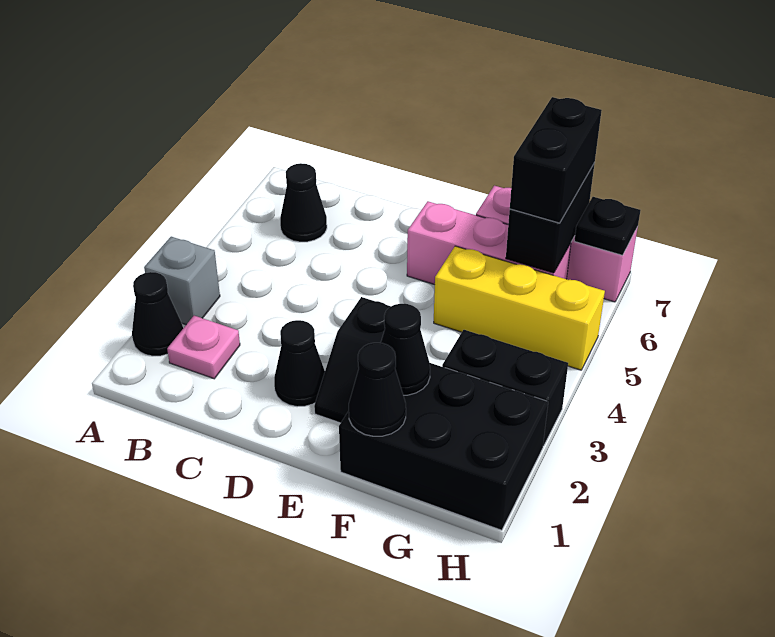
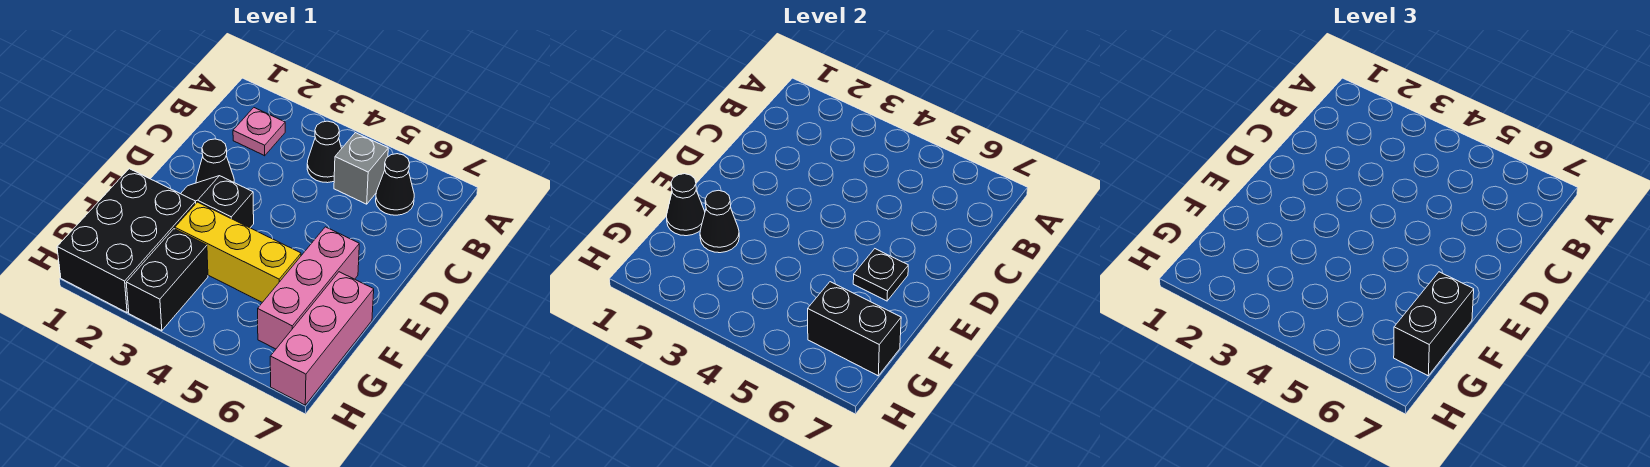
black cone A2 level 1 -> black cone B4 level 1
grey brick A3 level 1 -> grey brick B5 level 1
yellow brick F5:H5 level 1 -> yellow brick F3:F5 level 1
black brick G6:G7 level 3 -> black brick F7:G7 level 3
black plate H7 level 2 -> black plate E6 level 2

